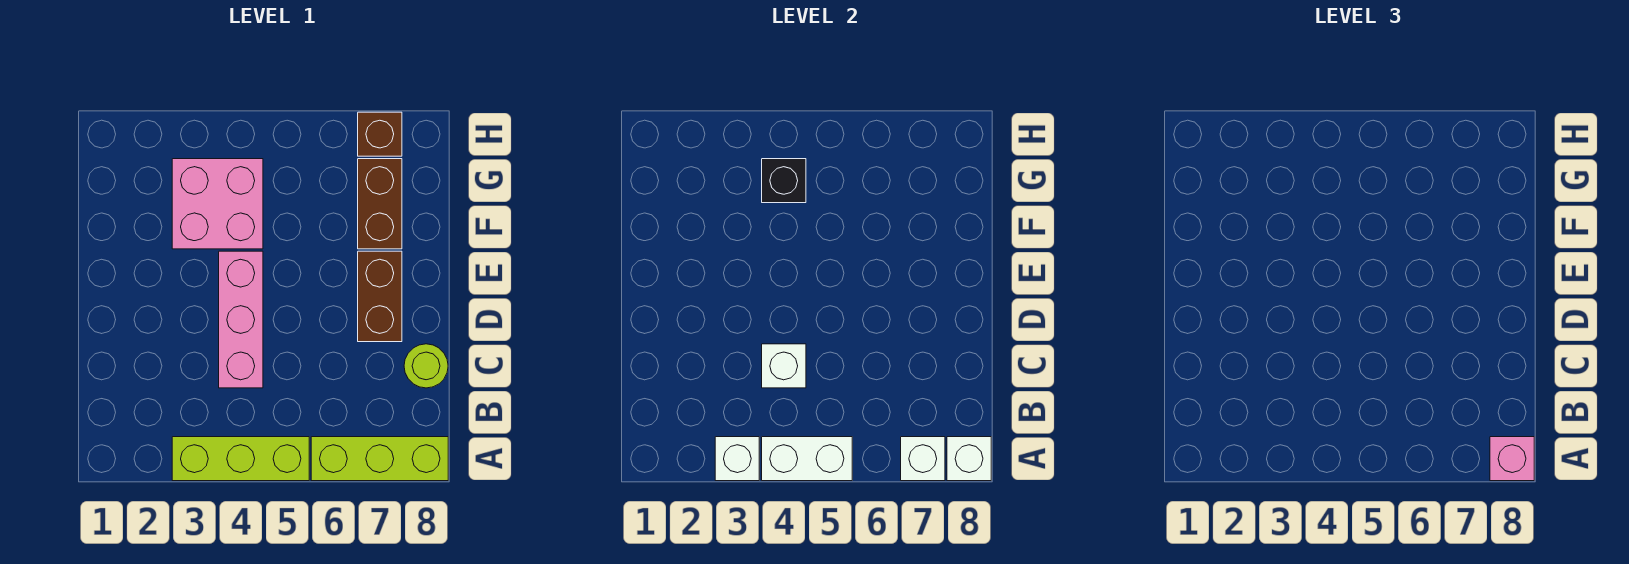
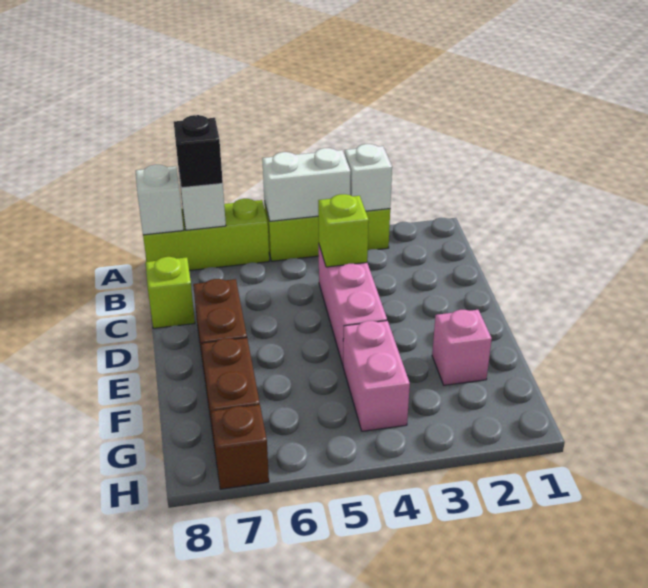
pink brick A8 level 3 -> pink brick F2 level 1
white brick C4 level 2 -> lime brick C4 level 2
lime round brick C8 level 1 -> lime brick C8 level 1
pink brick F3:G4 level 1 -> pink brick F4:G4 level 1
black brick G4 level 2 -> black brick A7 level 3

